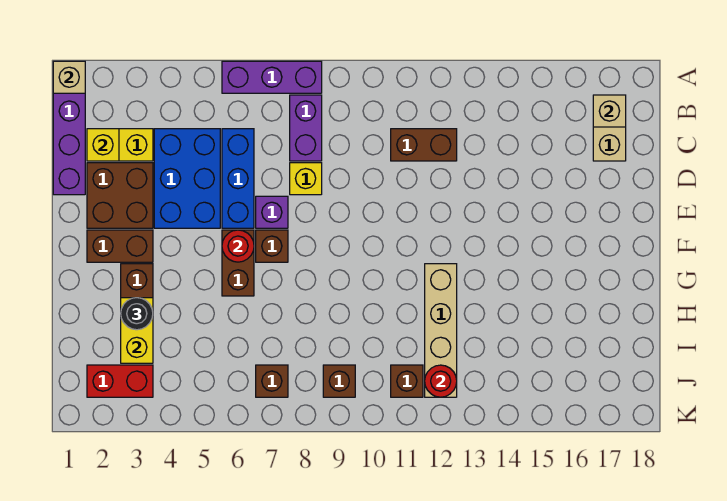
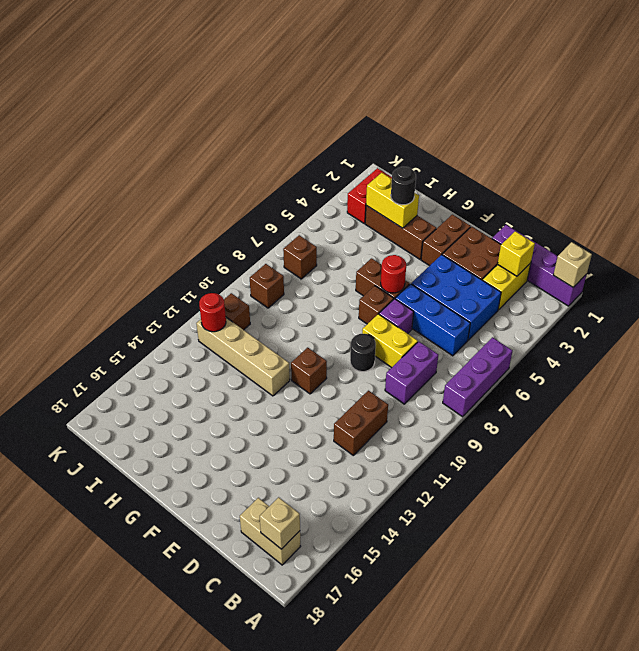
purple brick B8:C8 level 1 -> purple brick C8:C9 level 1
yellow brick D8 level 1 -> yellow brick D8:E8 level 1
none -> black round brick E9 level 1
none -> brown brick F11 level 1

